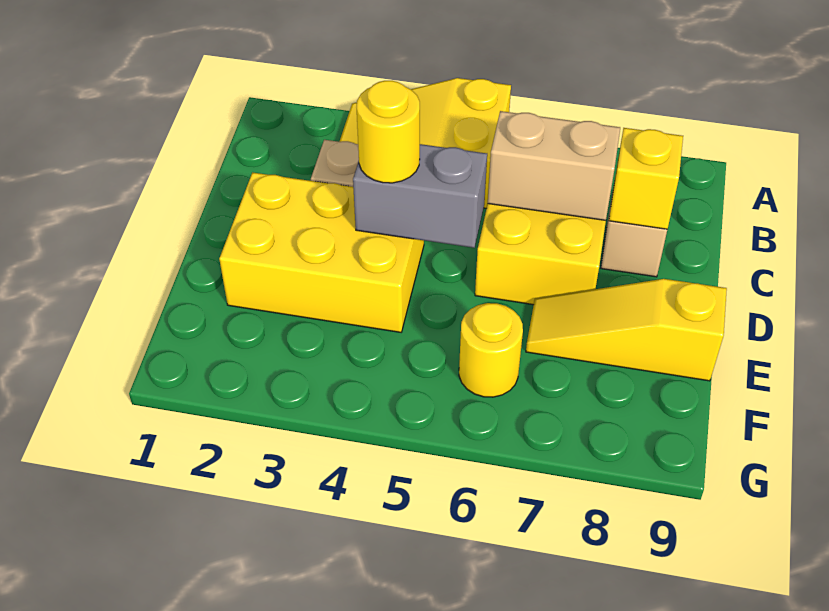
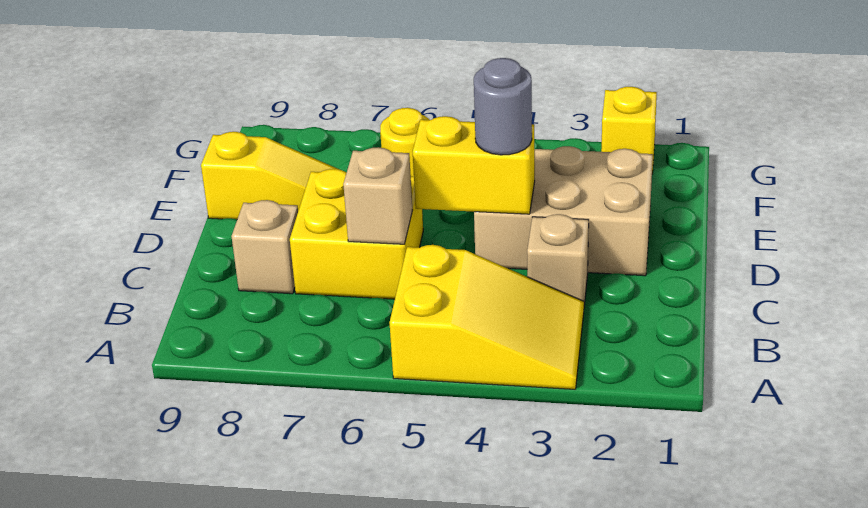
tan brick C6:C7 level 2 -> tan brick C6 level 2
yellow brick C8 level 2 -> yellow brick G2 level 1
yellow brick D2:E4 level 1 -> tan brick D2:E4 level 1
grey brick D4:D5 level 2 -> yellow brick D4:D5 level 2
yellow round brick D4 level 3 -> grey round brick D4 level 3

